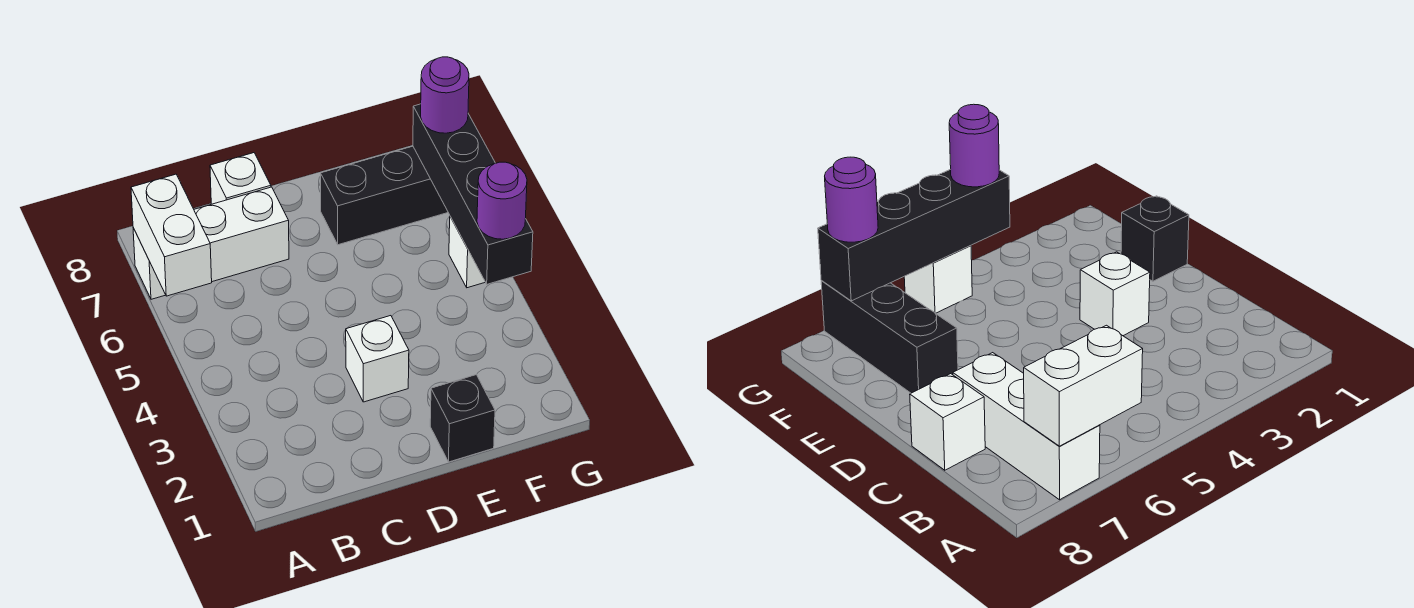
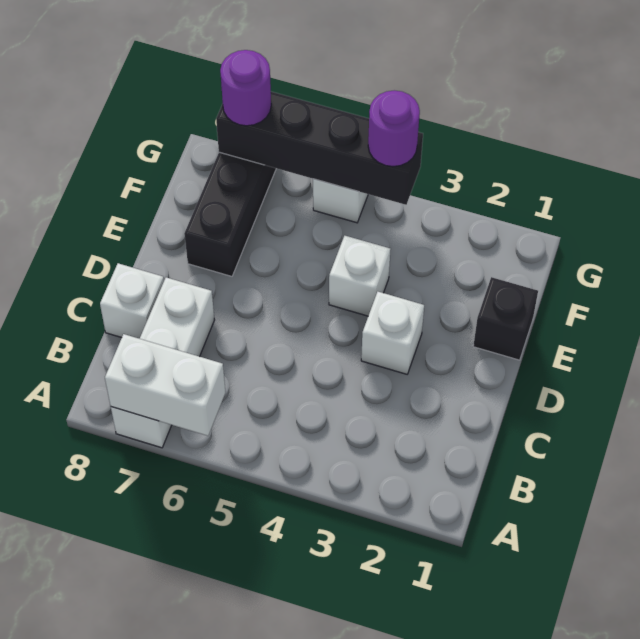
none -> white brick E4 level 1

